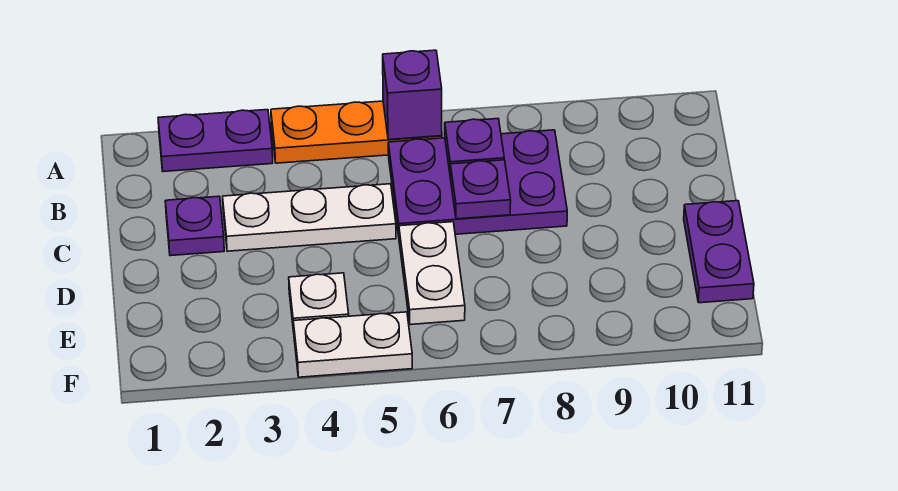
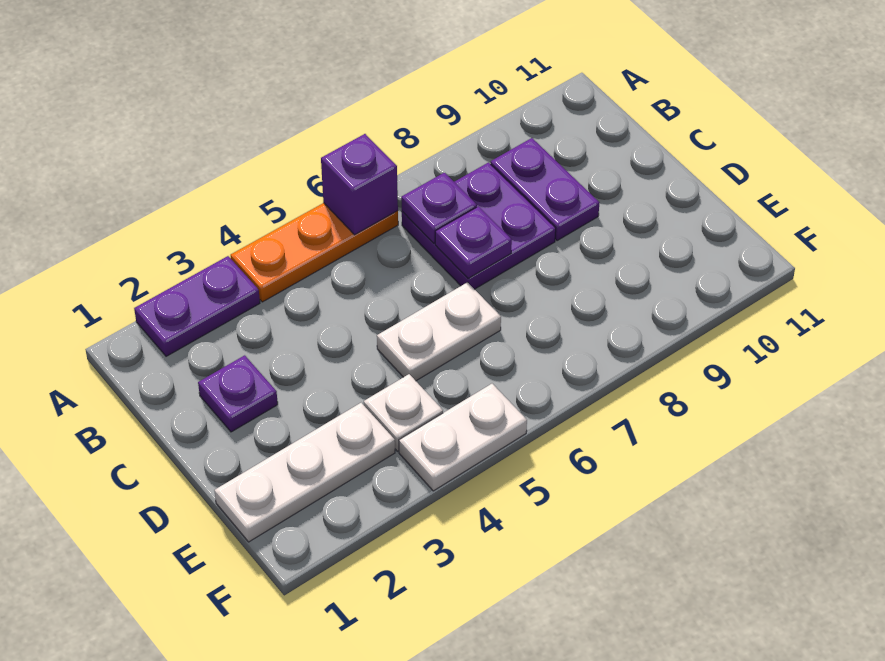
purple plate B6:C8 level 1 -> purple plate B7:C8 level 1
white plate C3:C5 level 1 -> white plate E1:E3 level 1
white plate D6:E6 level 1 -> white plate D5:D6 level 1
purple plate D11:E11 level 1 -> purple plate B9:C9 level 1

